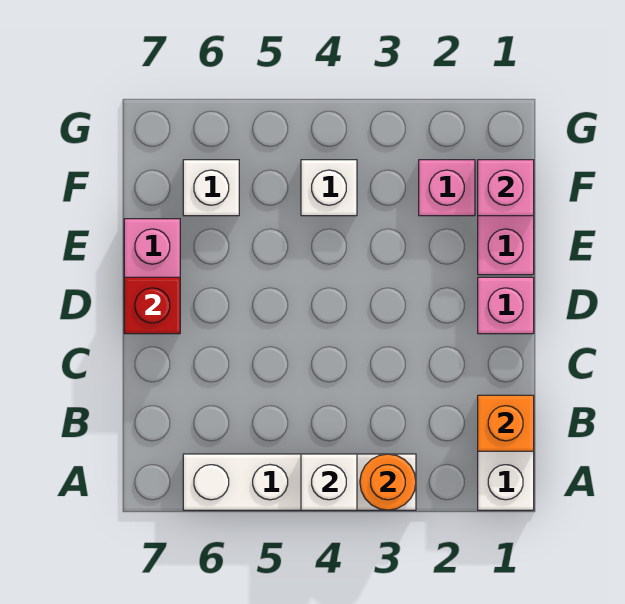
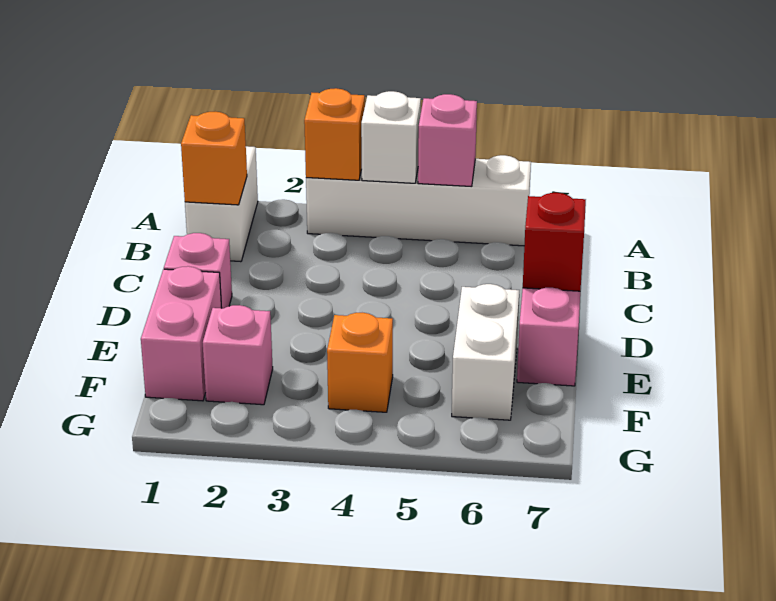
orange round brick A3 level 2 -> orange brick A3 level 2
pink brick F1 level 2 -> pink brick A5 level 2
white brick F4 level 1 -> orange brick F4 level 1
white brick F6 level 1 -> white brick E6:F6 level 1

